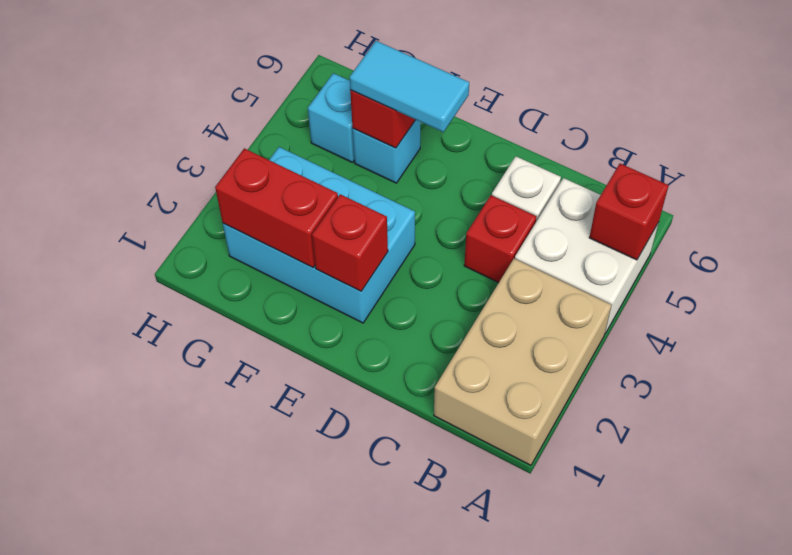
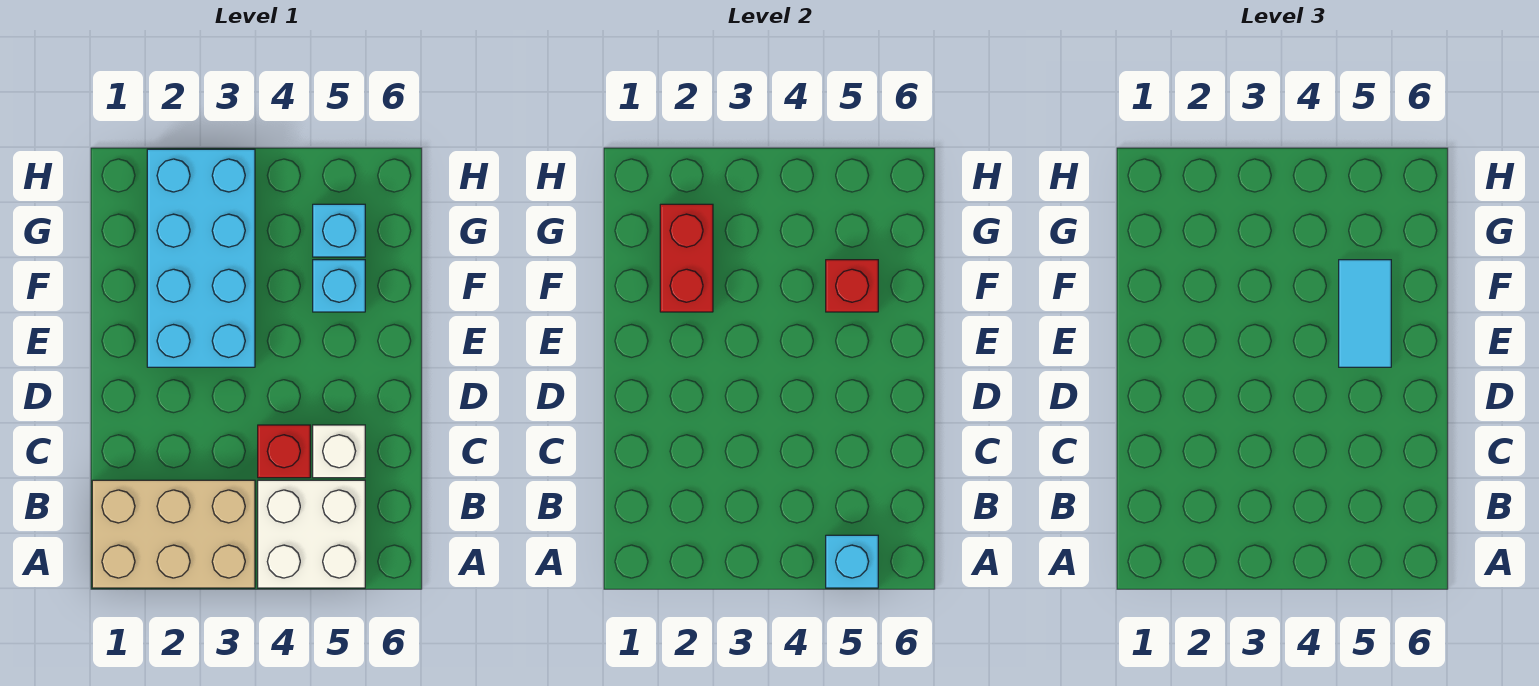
red brick A5 level 2 -> cyan brick A5 level 2
cyan brick E2:G3 level 1 -> cyan brick E2:H3 level 1
red brick E2 level 2 -> none

